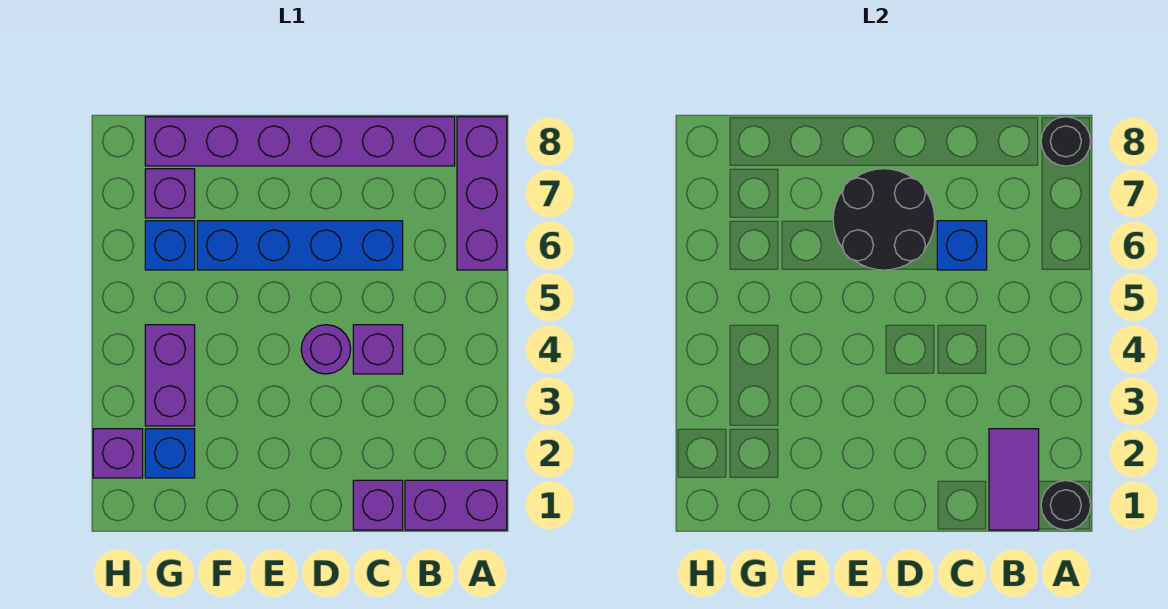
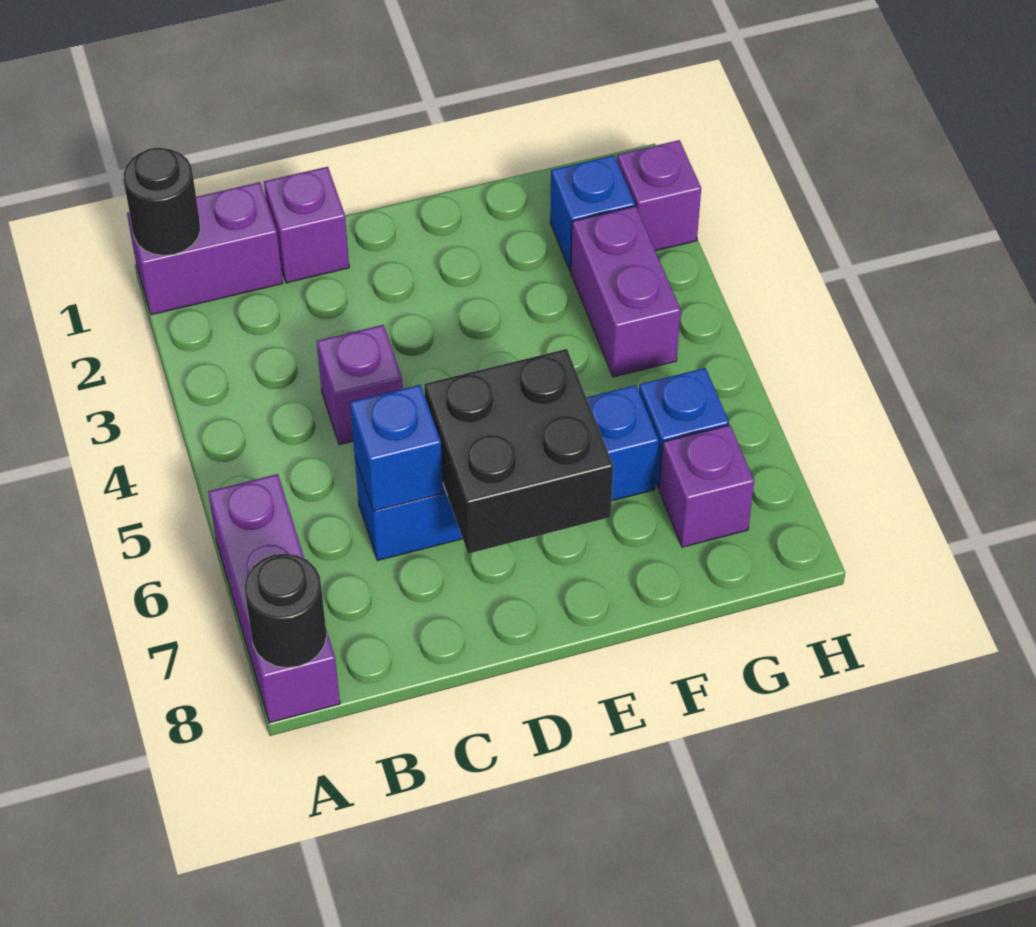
purple tile B1:B2 level 2 -> none
purple brick B8:G8 level 1 -> none
purple round brick D4 level 1 -> none
black round brick D6:E7 level 2 -> black brick D6:E7 level 2

